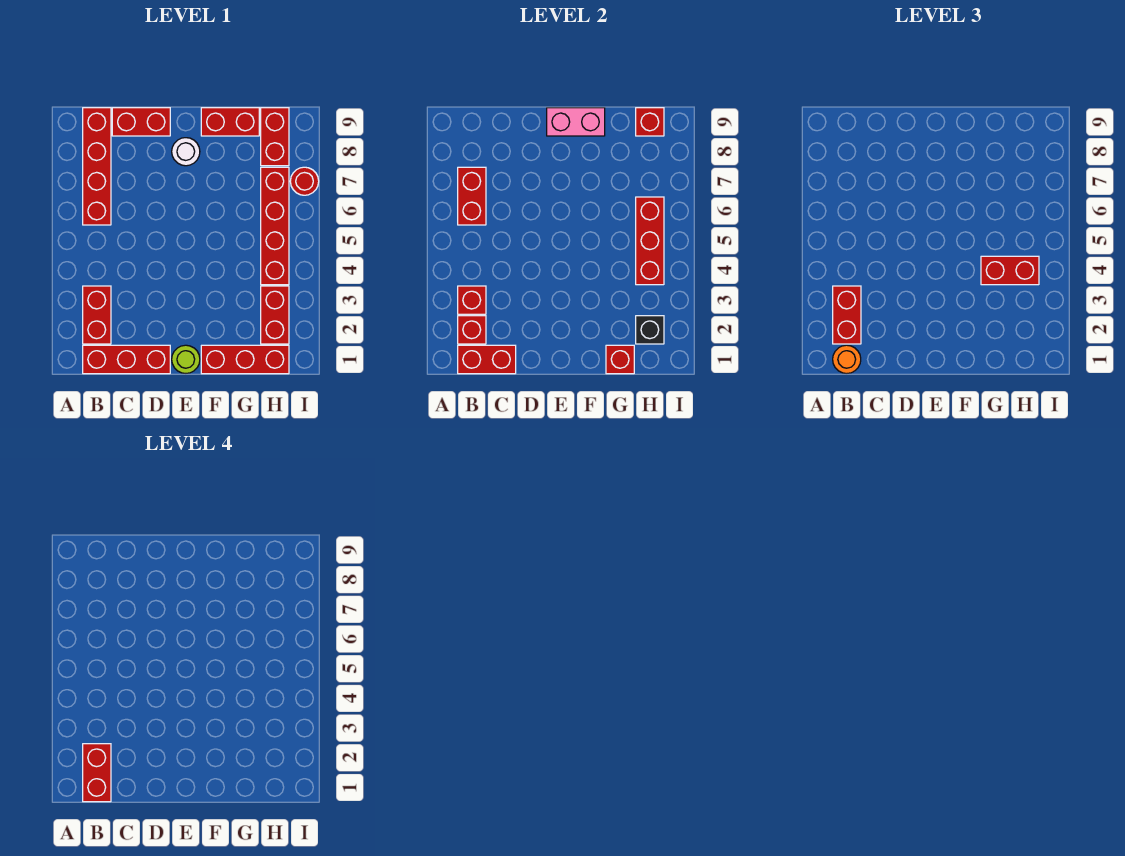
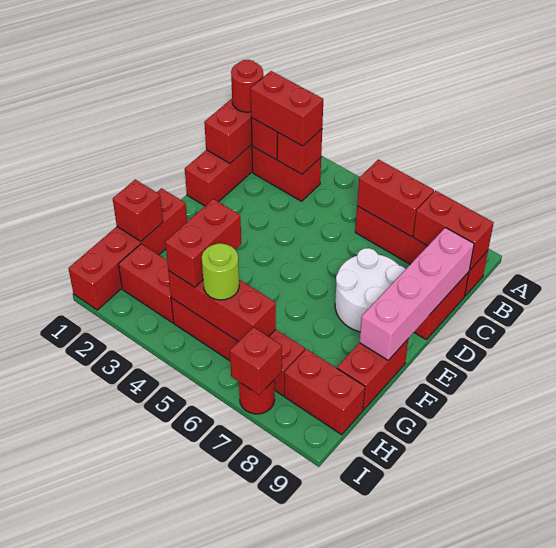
orange round brick B1 level 3 -> red round brick B1 level 3
red brick B1:B2 level 4 -> red brick B8:B9 level 2
lime round brick E1 level 1 -> lime round brick H5 level 3
white round brick E8 level 1 -> white round brick D7:E8 level 1
pink brick E9:F9 level 2 -> pink brick C9:F9 level 2
red brick F1:H1 level 1 -> red brick F1:I1 level 1
black brick H2 level 2 -> none
red brick H9 level 2 -> red brick I7 level 2

